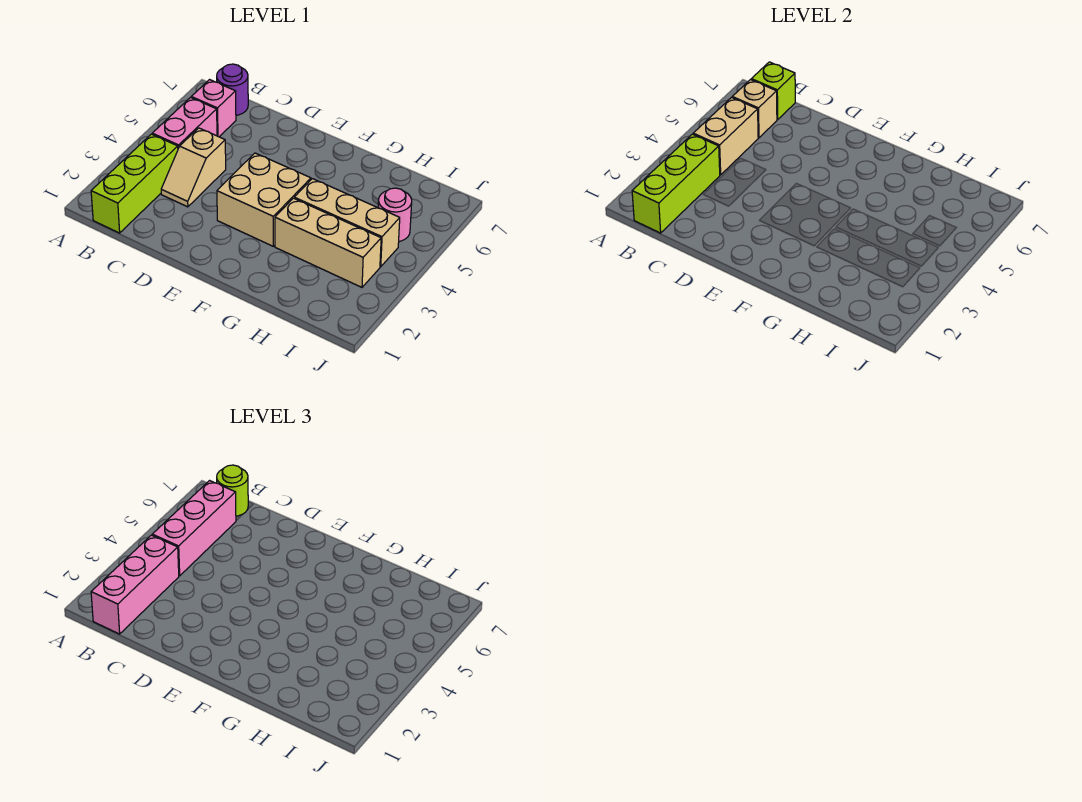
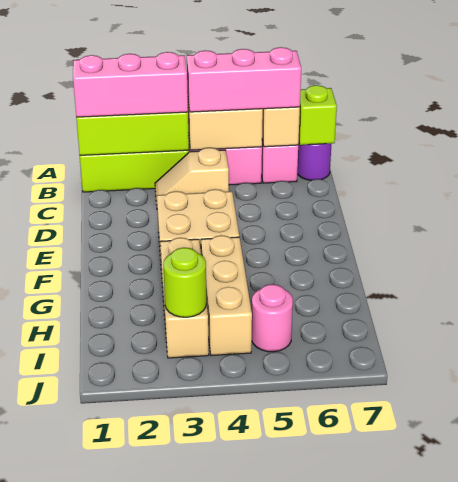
lime round brick B7 level 3 -> lime round brick I3 level 2

